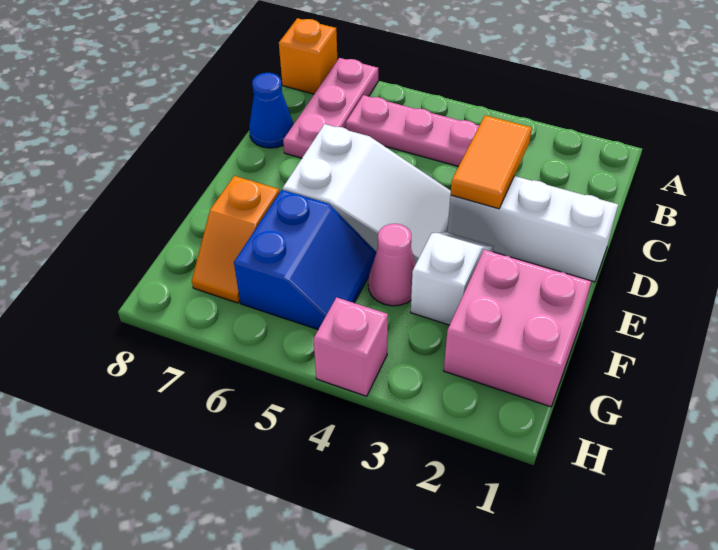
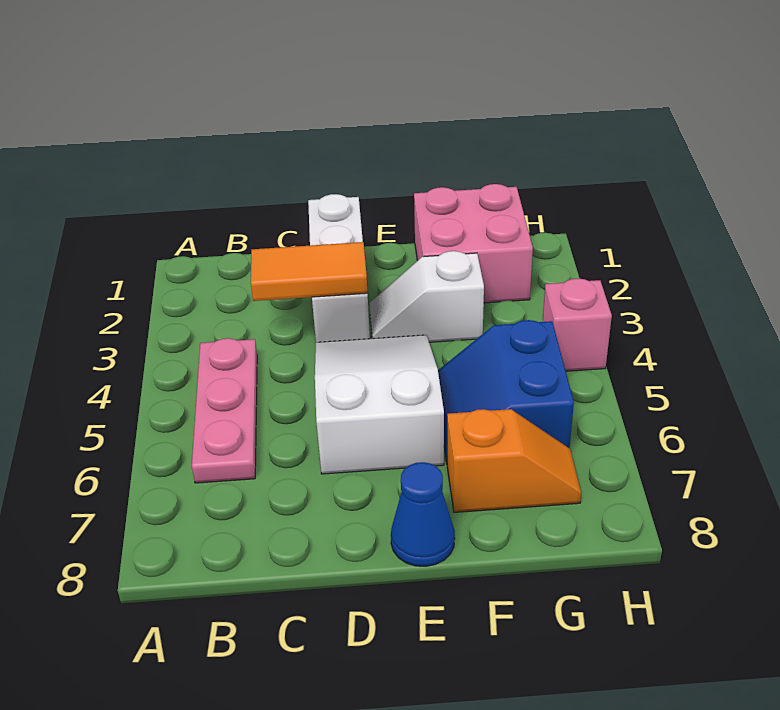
pink plate A7:C7 level 1 -> none
orange brick A8 level 1 -> none
blue cone C8 level 1 -> blue cone E8 level 1
pink cone F4 level 1 -> none
blue slope F5:G6 level 1 top 6 -> blue slope F5:G6 level 1 top G

